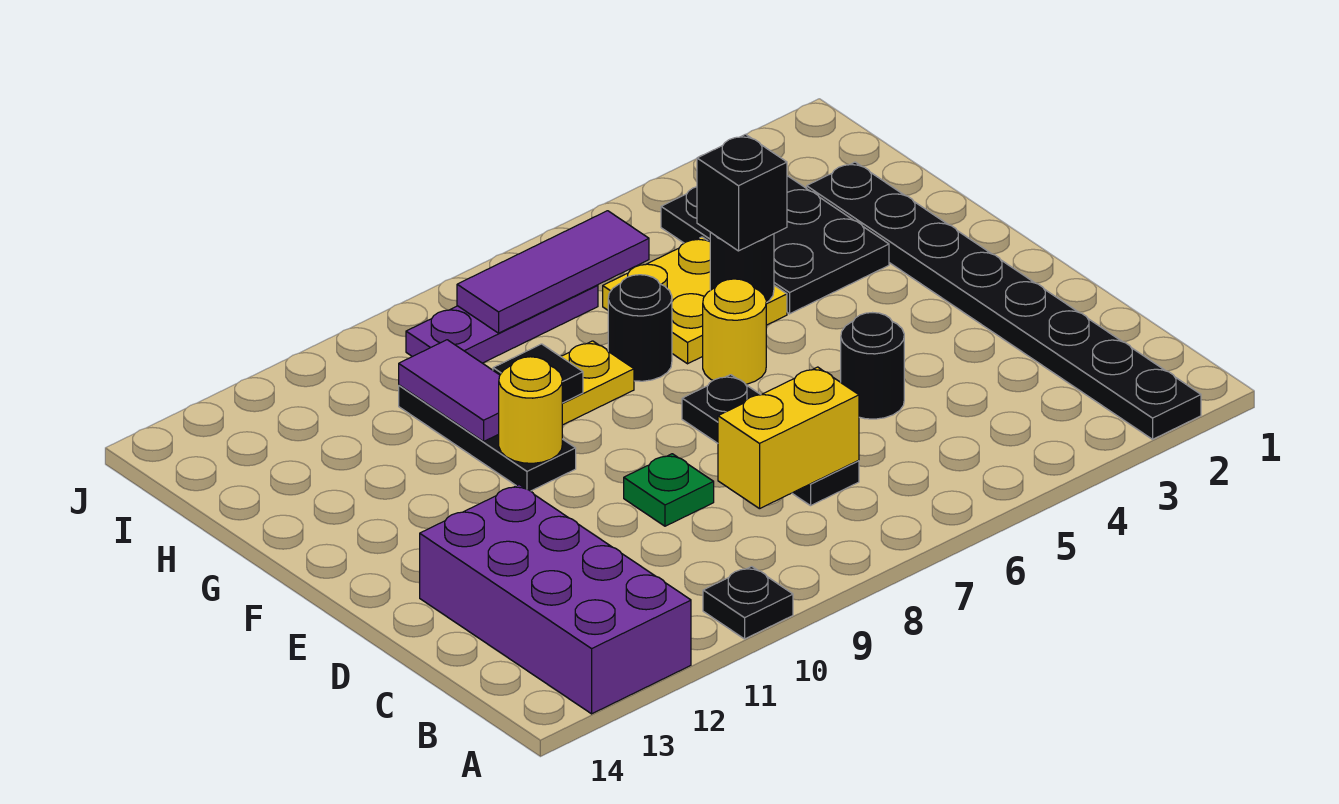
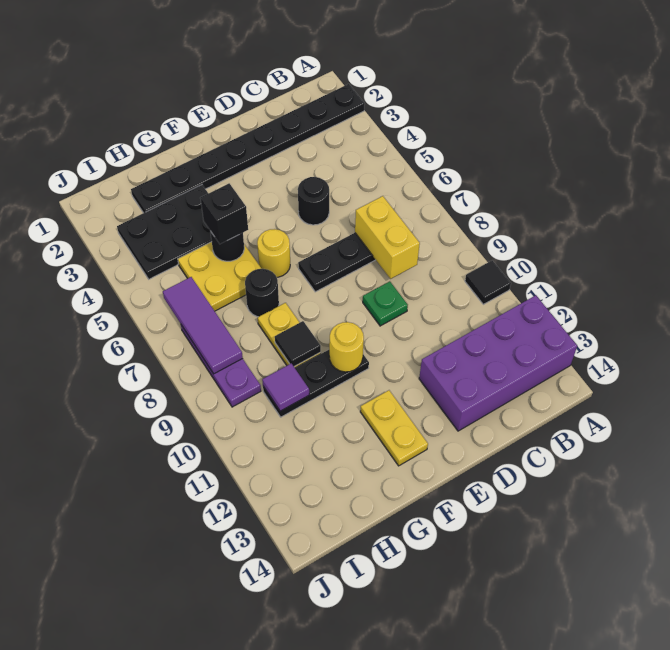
black plate A10 level 1 -> black tile A10 level 1
none -> yellow plate F12:F13 level 1
purple tile G10:H10 level 2 -> purple tile H10 level 2

